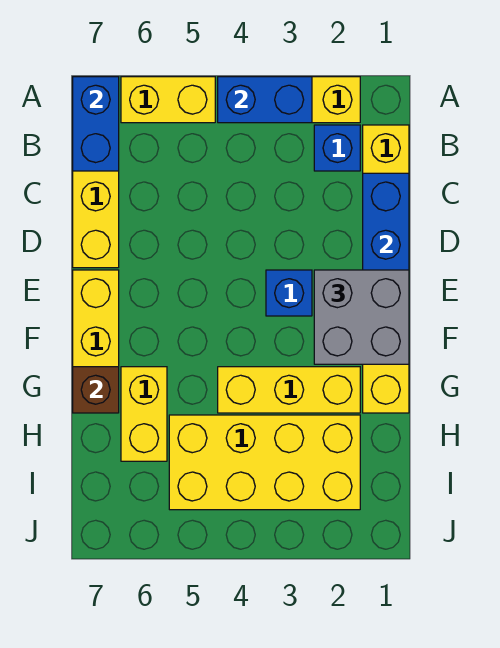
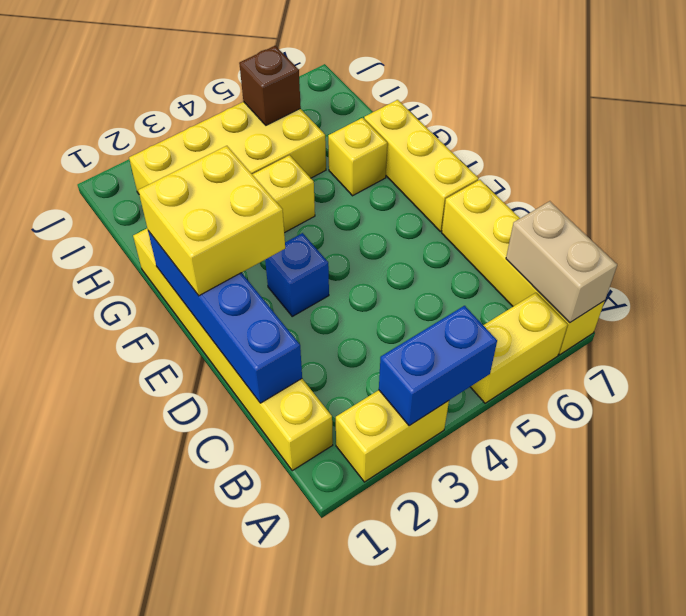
blue brick A7:B7 level 2 -> tan brick A7:B7 level 2
blue brick B2 level 1 -> none
grey brick E1:F2 level 3 -> yellow brick E1:F2 level 3
yellow brick G6:H6 level 1 -> yellow brick G6 level 1
brown brick G7 level 2 -> brown brick I5 level 2

